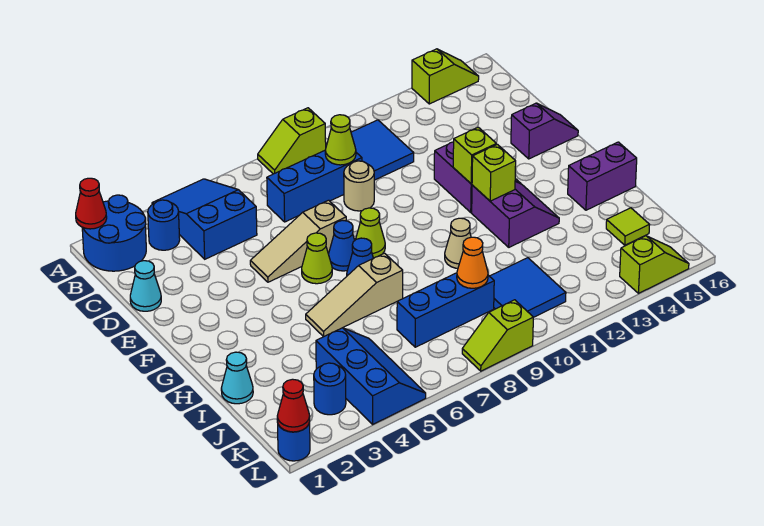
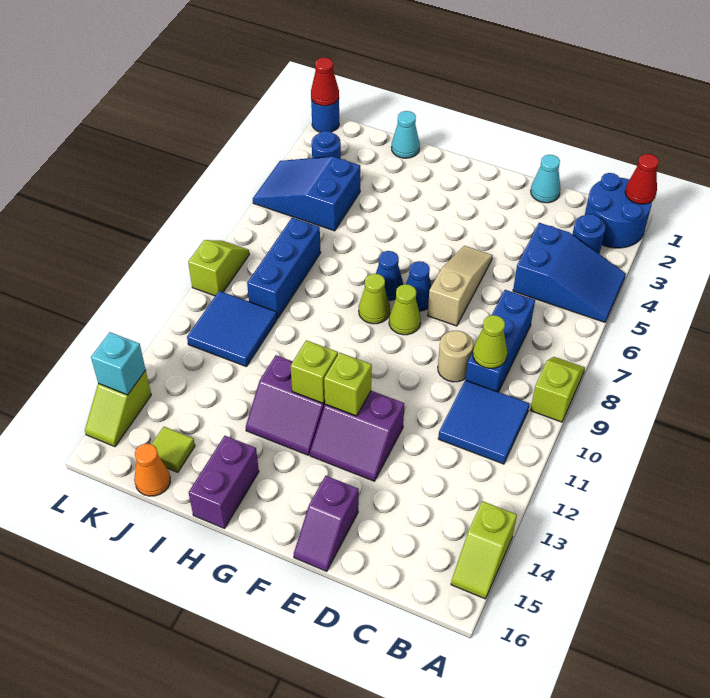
lime cone F6 level 1 -> lime cone G8 level 1
tan slope H5:H7 level 1 top 7 -> none
tan cone H10 level 1 -> none
blue slope J4:L5 level 1 top 4 -> blue slope J4:L5 level 1 top J
orange cone J9 level 2 -> orange cone J16 level 1
none -> cyan brick L14 level 2

